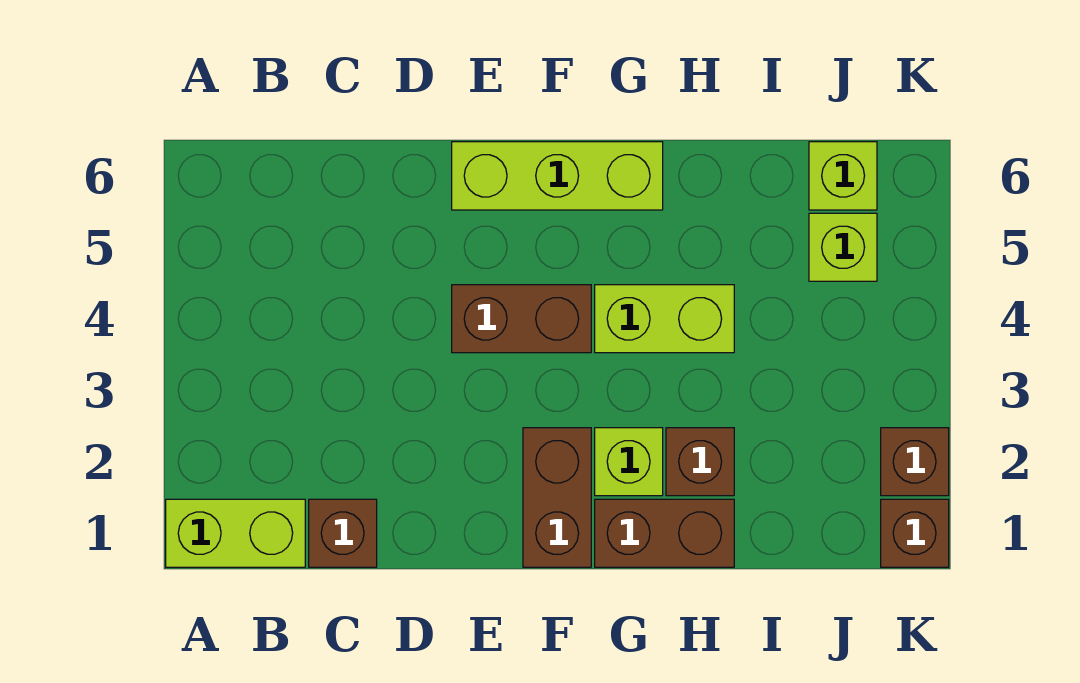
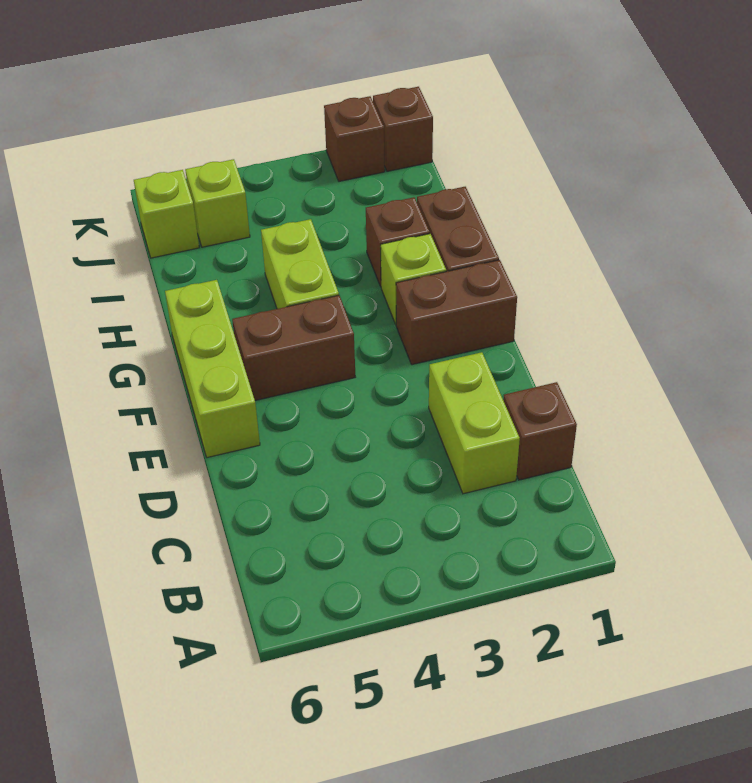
lime brick A1:B1 level 1 -> lime brick C2:D2 level 1
brown brick E4:F4 level 1 -> brown brick F4:F5 level 1

